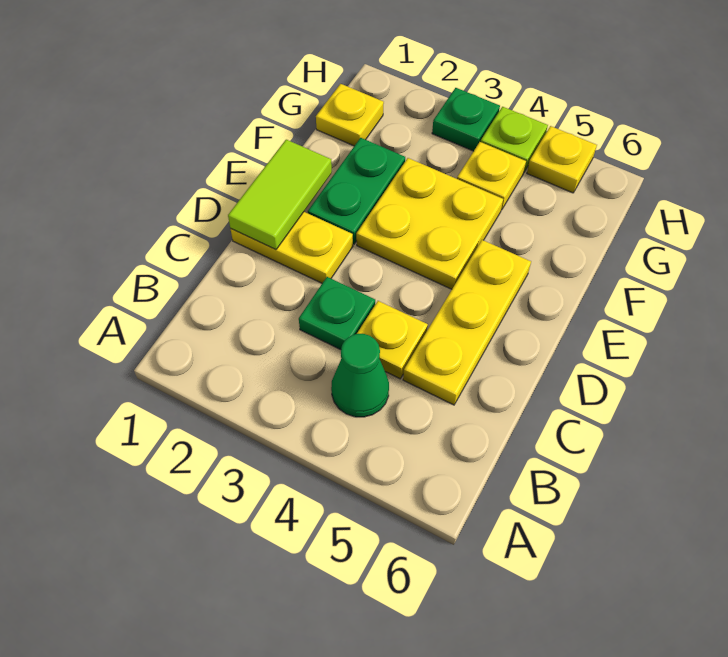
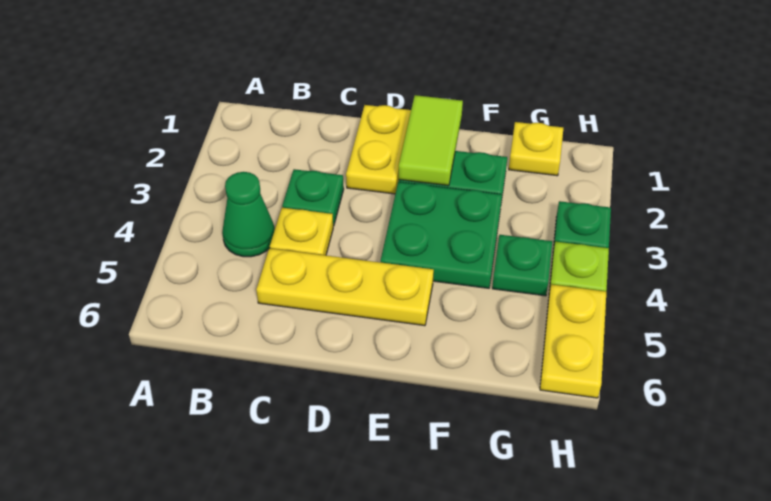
lime tile D1:E1 level 2 -> lime tile E1:E2 level 2
yellow plate E3:F4 level 1 -> green plate E3:F4 level 1
yellow plate G4 level 1 -> green plate G4 level 1
yellow plate H5 level 1 -> yellow plate H5:H6 level 1

